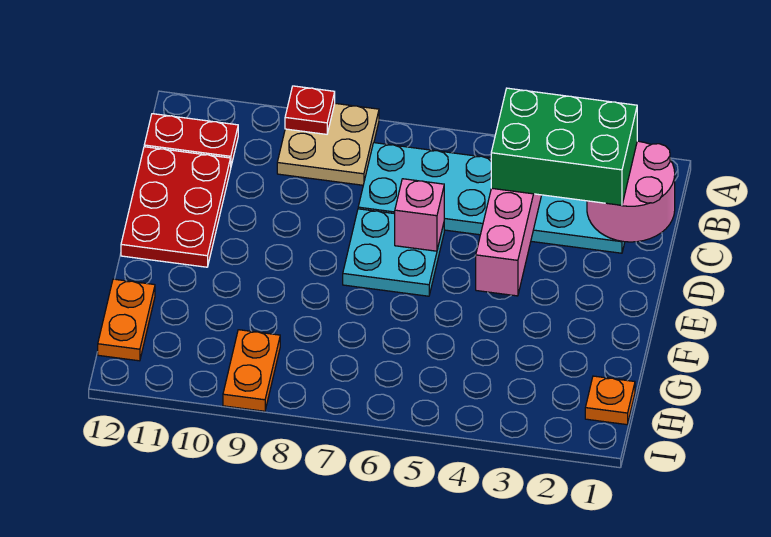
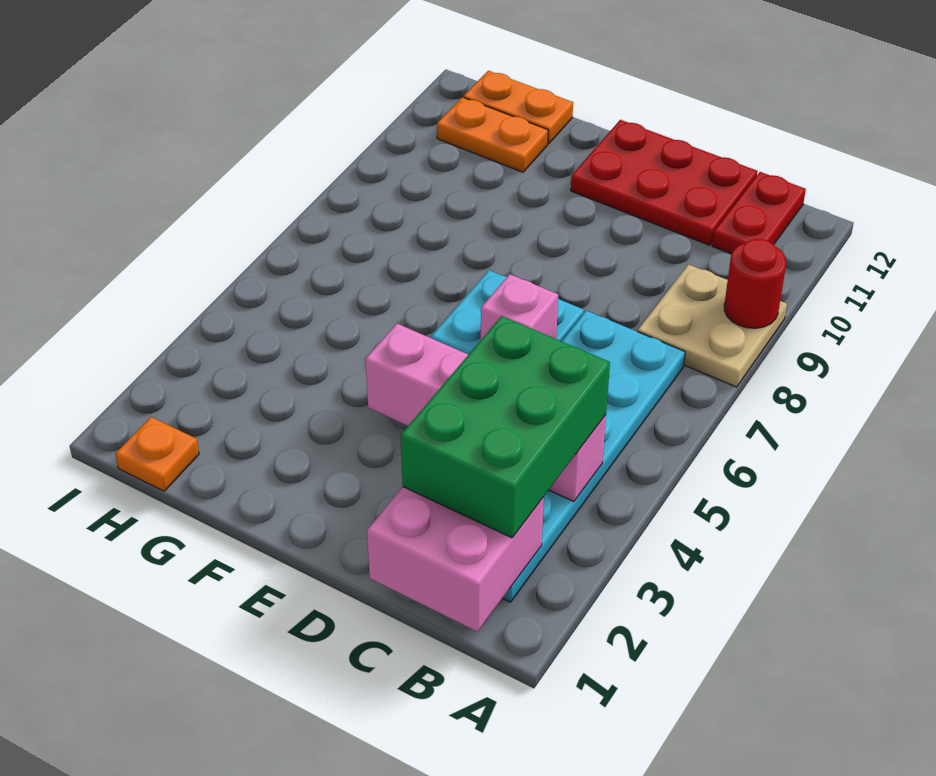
red plate A9 level 2 -> red round brick A9 level 2
pink round brick B1:C2 level 2 -> pink brick B1:C2 level 2
orange plate H9:I9 level 1 -> orange plate G11:H11 level 1

